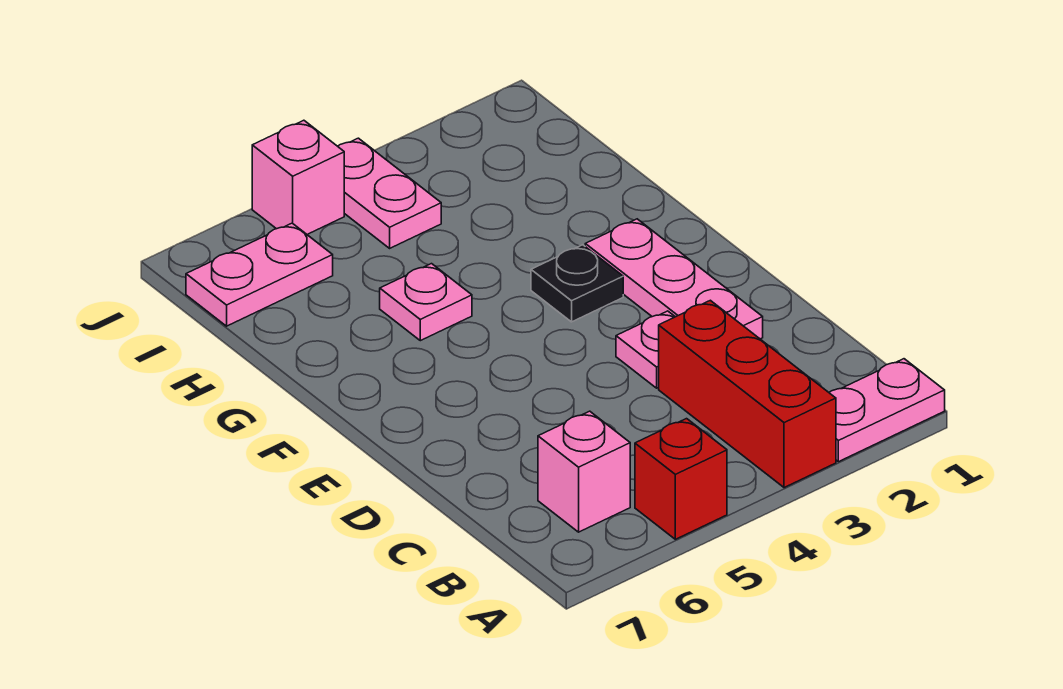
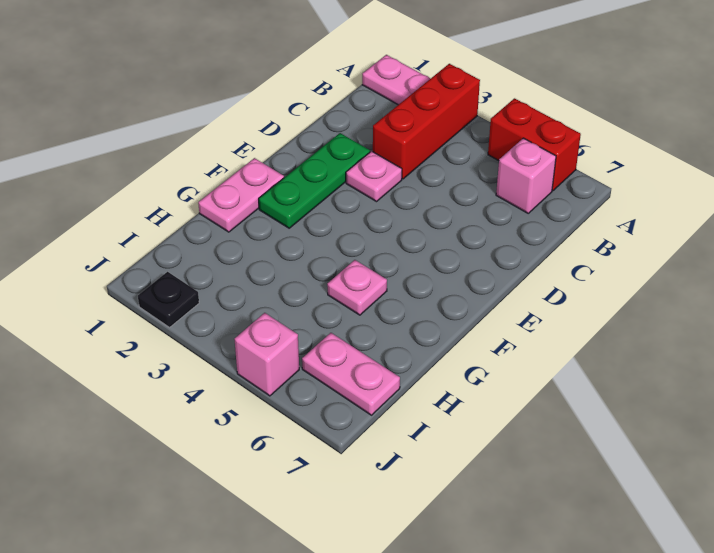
red brick A5 level 1 -> red brick A5:A6 level 1
pink plate D2:F2 level 1 -> green plate D2:F2 level 1
black plate F3 level 1 -> black plate J2 level 1
pink plate I4:J4 level 1 -> pink plate F1:G1 level 1

